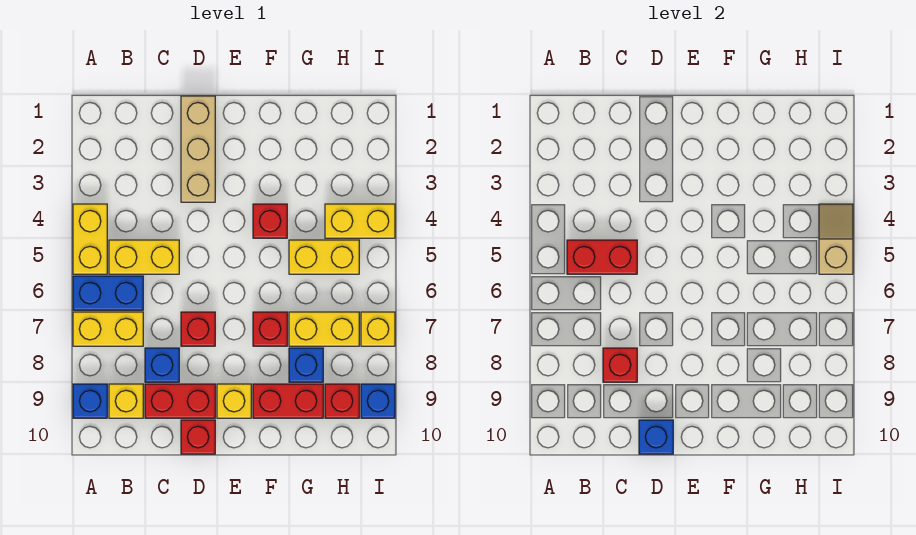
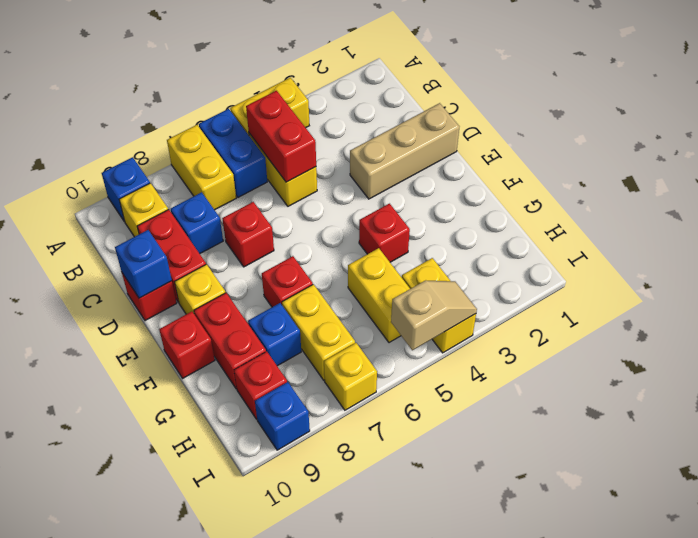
red brick C8 level 2 -> red brick F10 level 1

